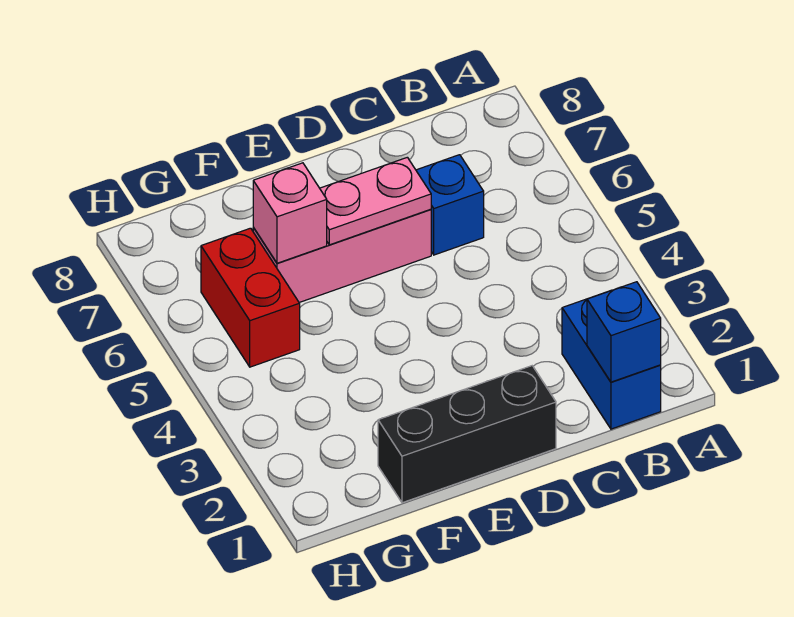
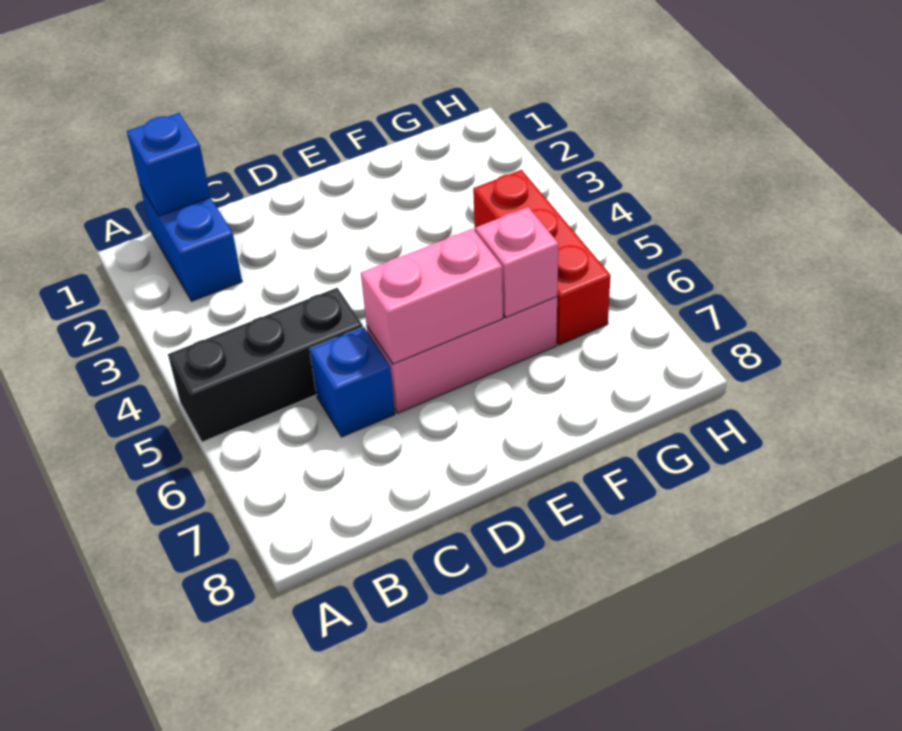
black brick D1:F1 level 1 -> black brick A5:C5 level 1
pink plate D6:E6 level 2 -> pink brick D6:E6 level 2
red brick G5:G6 level 1 -> red brick G4:G6 level 1

